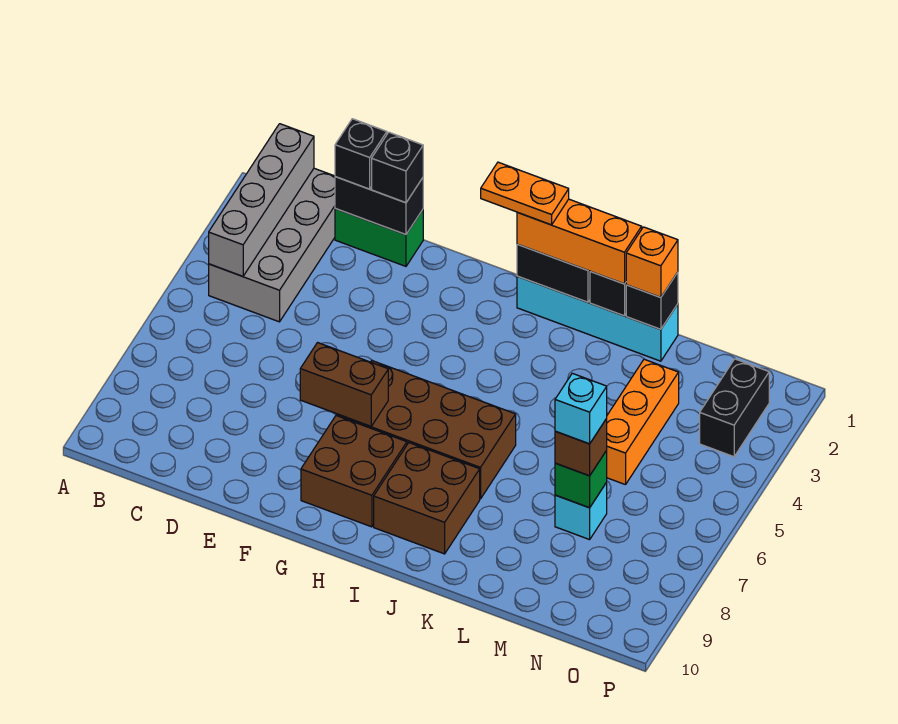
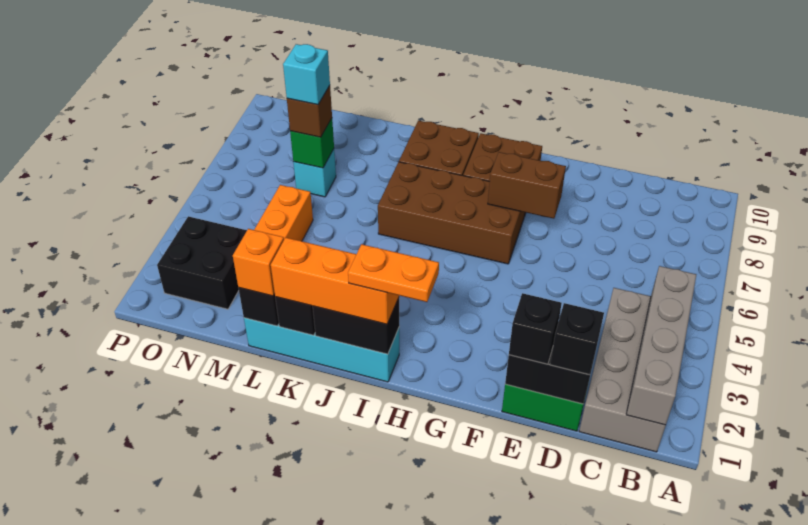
black brick O2:O3 level 1 -> black brick N2:O3 level 1

